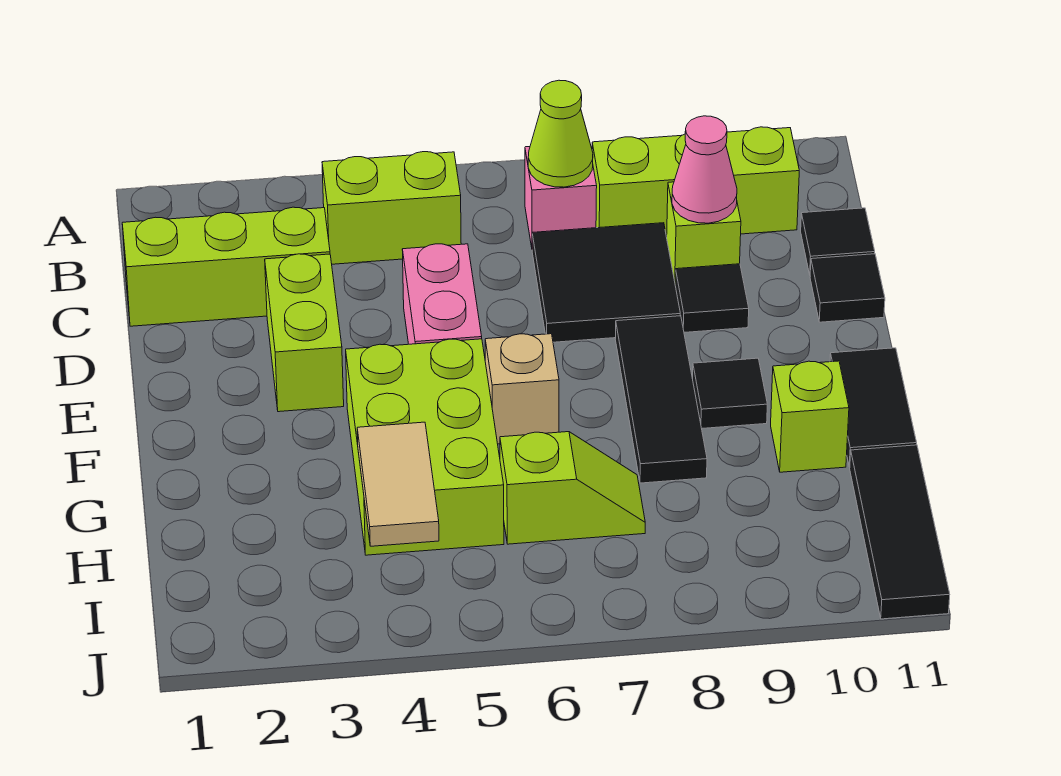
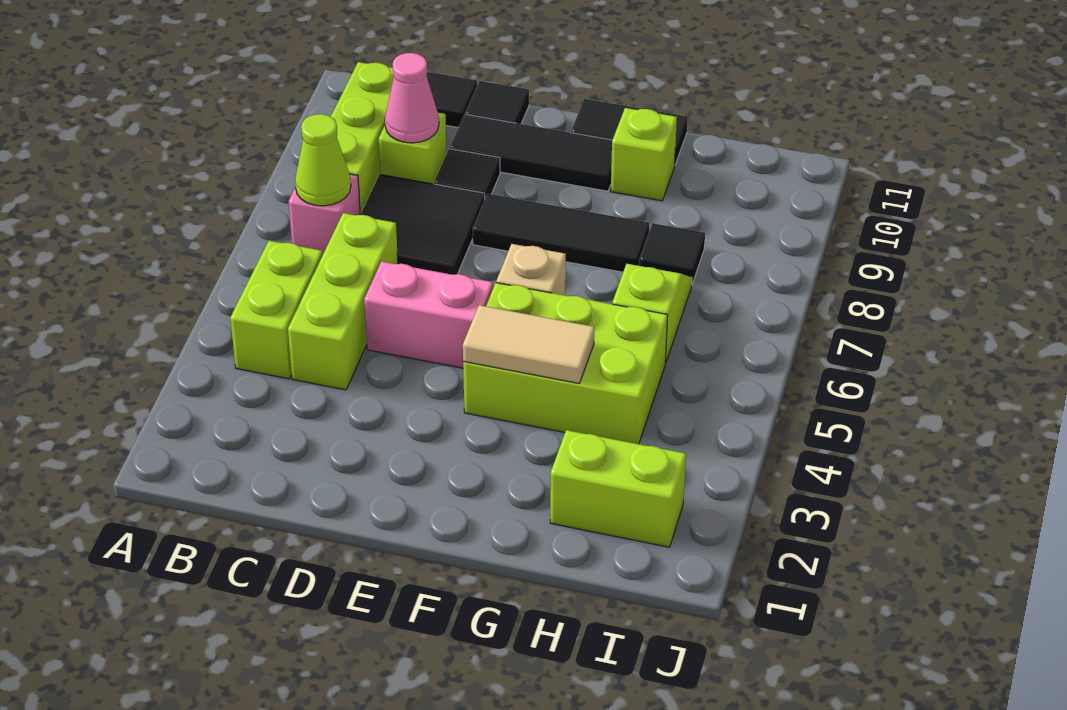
lime brick C1:C3 level 1 -> lime brick C4:C6 level 1
lime brick D3:E3 level 1 -> lime brick H2:I2 level 1
black tile F9 level 1 -> black tile H8 level 1
tan tile H4:I4 level 2 -> tan tile F4:G4 level 2
black tile H11:J11 level 1 -> black tile D10:F10 level 1

